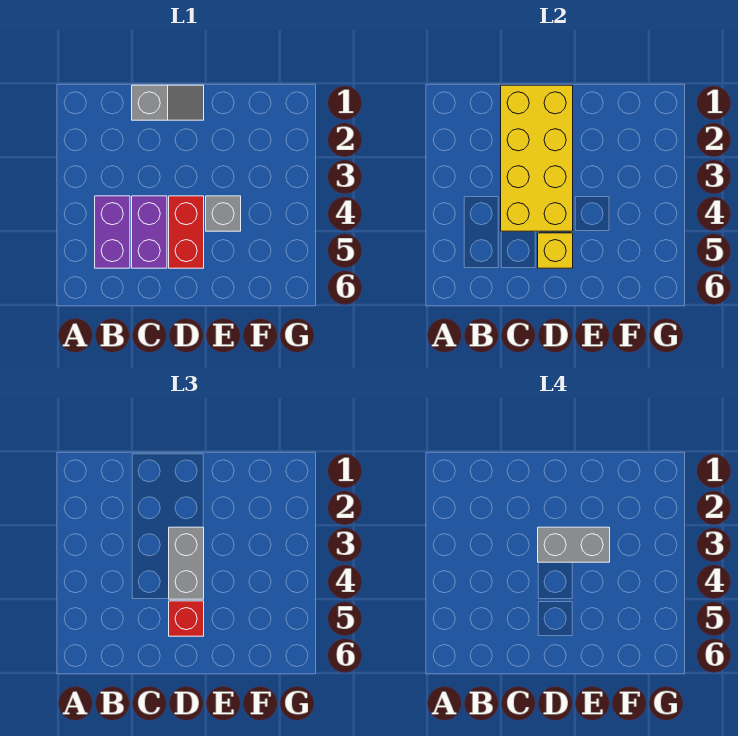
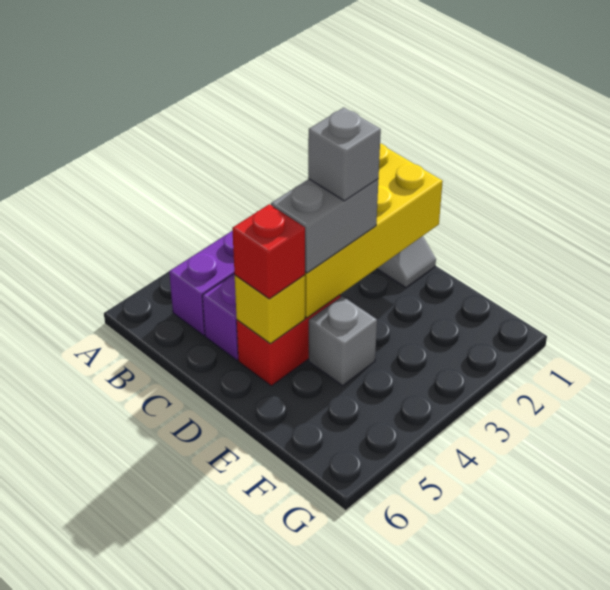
grey brick D3:E3 level 4 -> grey brick D3 level 4

